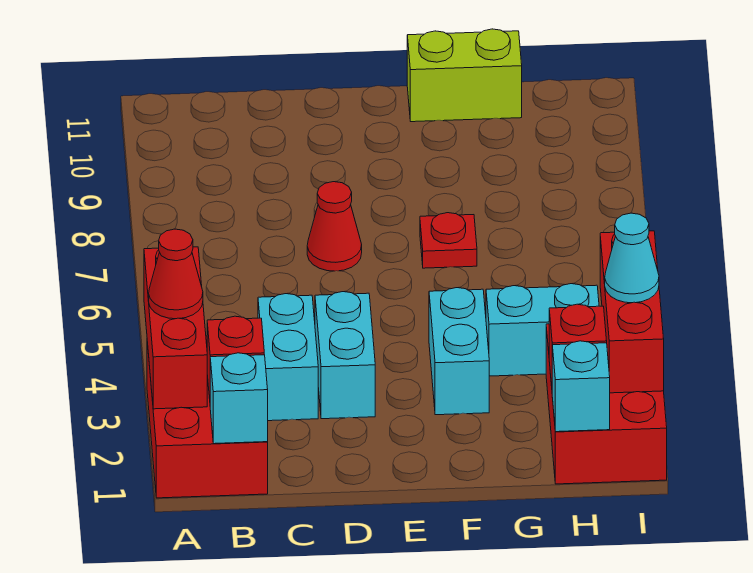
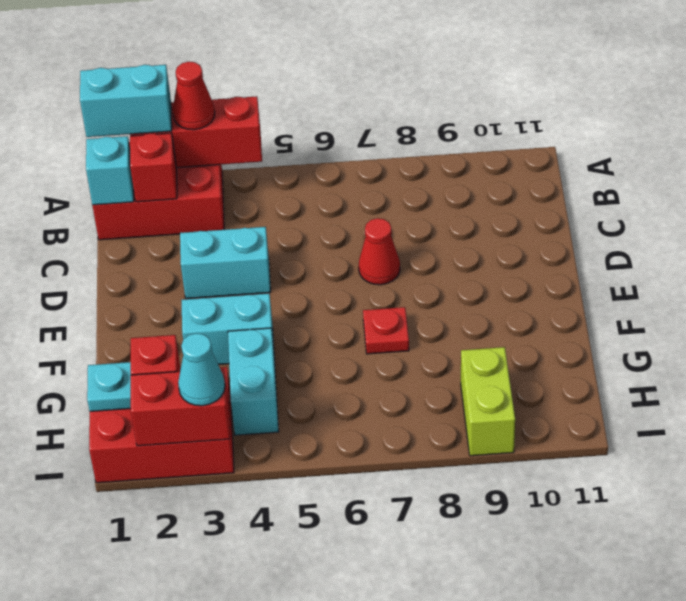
cyan brick C3:C4 level 1 -> cyan brick A1:A2 level 3
lime brick F11:G11 level 1 -> lime brick H9:I9 level 1
cyan brick H1 level 2 -> cyan plate H1 level 2
red brick I2:I4 level 2 -> red brick I2:I3 level 2

